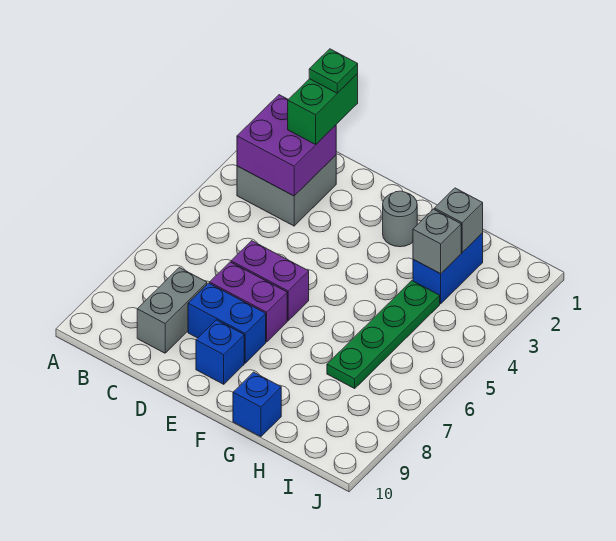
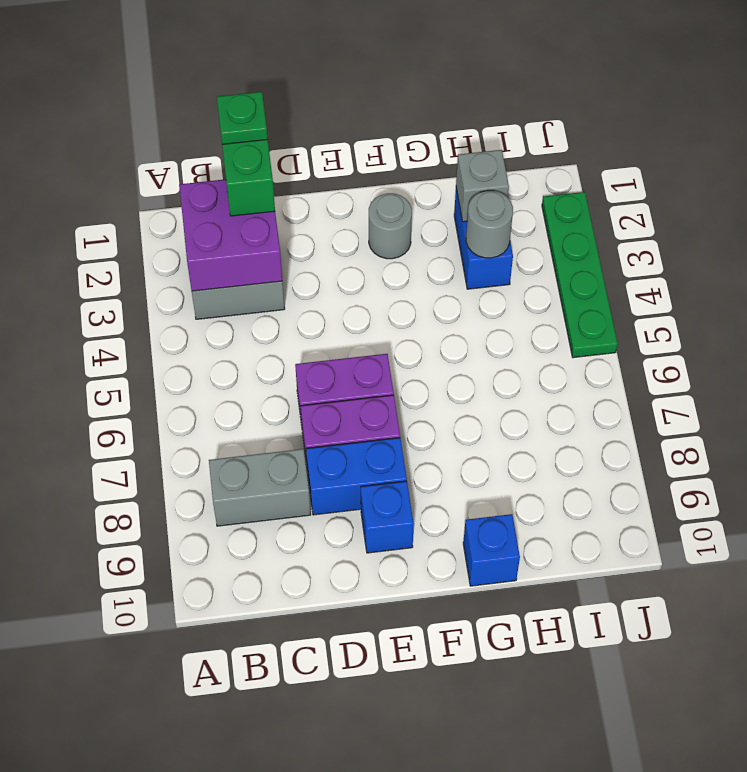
grey brick C8:C9 level 1 -> grey brick B8:C8 level 1
grey brick H3 level 2 -> grey round brick H3 level 2
green plate H4:H7 level 1 -> green plate J2:J5 level 1

